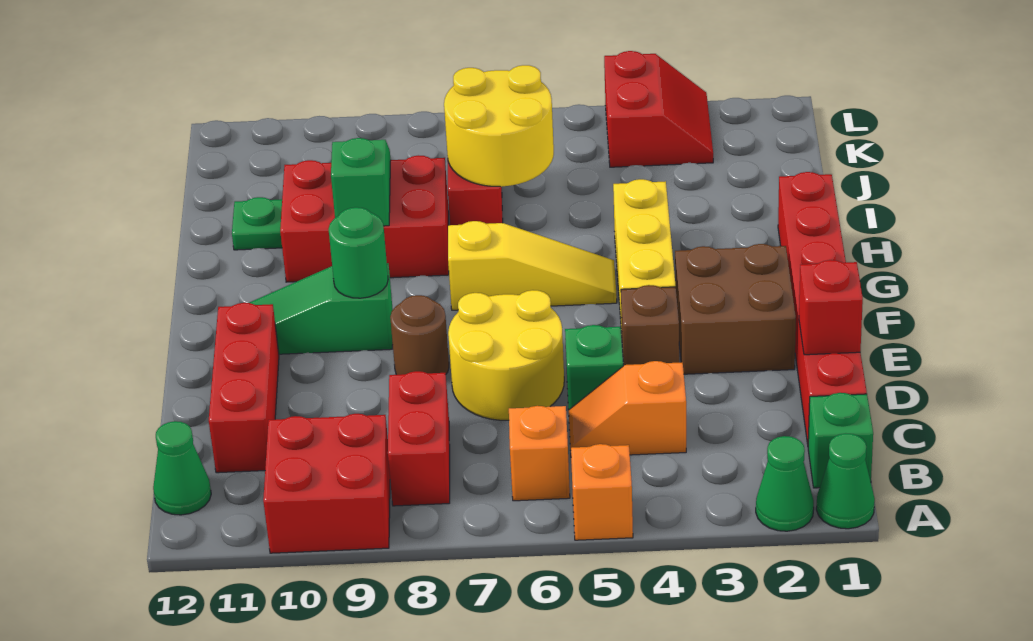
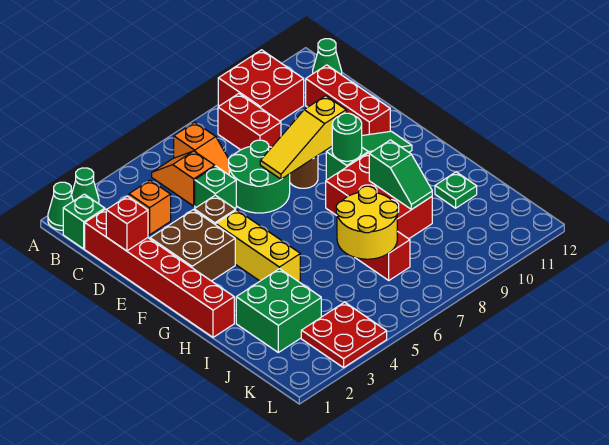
orange brick A5 level 1 -> orange brick C3 level 1
orange slope C4:C5 level 1 top 4 -> orange slope B5:C5 level 1 top C
yellow round brick D6:E7 level 1 -> green round brick D6:E7 level 1
yellow slope G5:G7 level 1 top 7 -> yellow slope E7:E9 level 2 top 9
red brick H8:I10 level 1 -> red brick G8:I9 level 1
none -> green brick I2:J3 level 1
red slope K3:L4 level 1 top 4 -> red plate K3:L4 level 1

